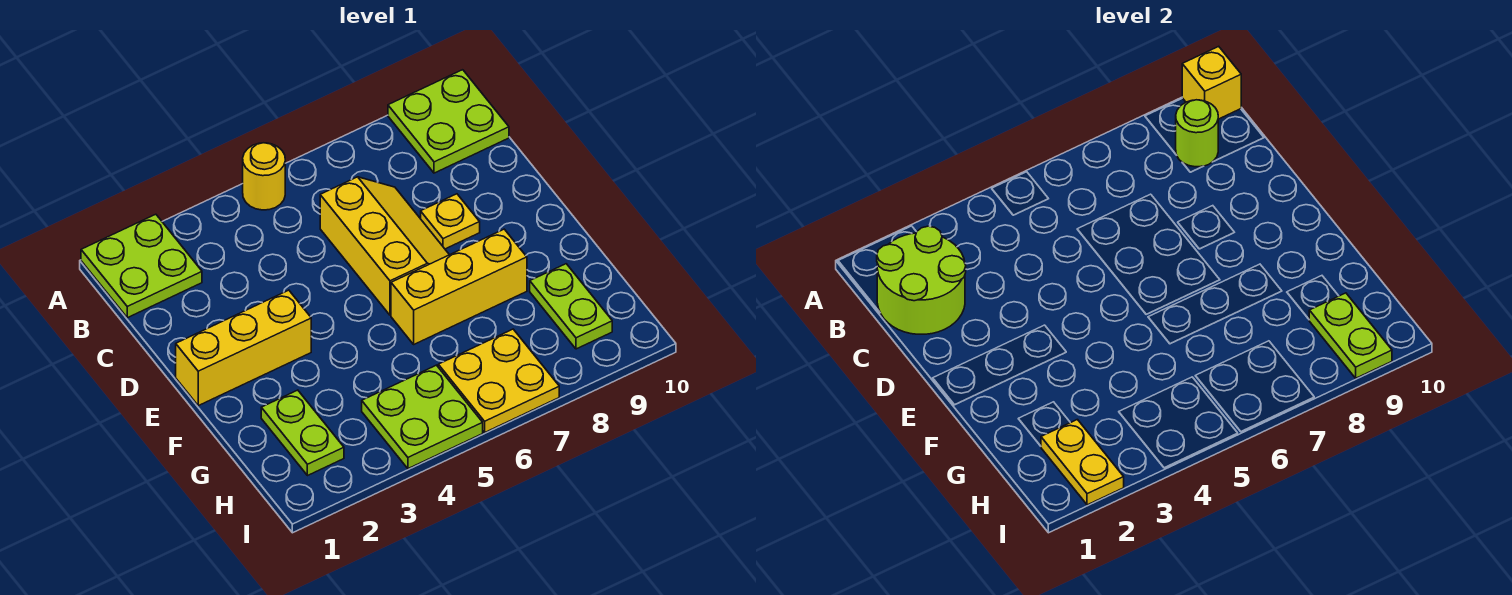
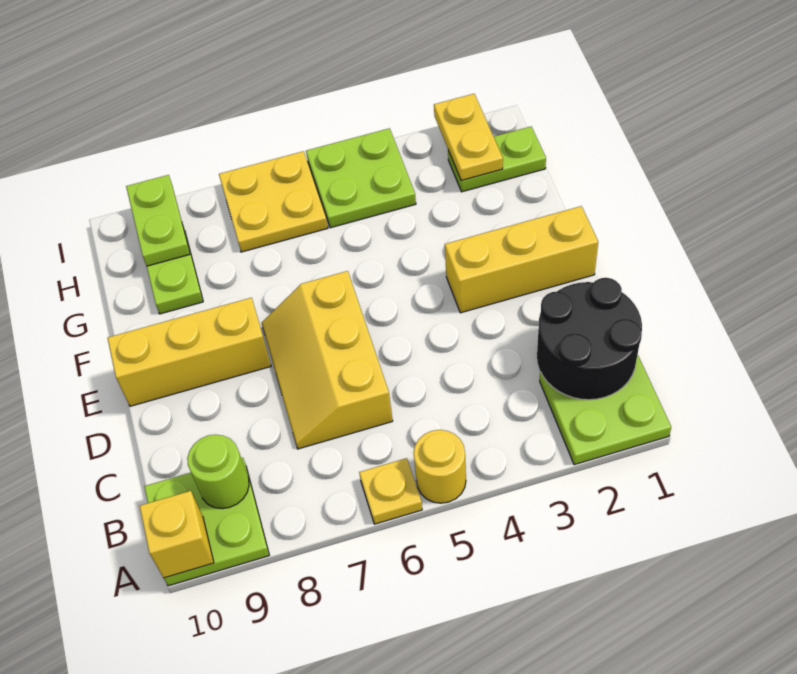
lime round brick B1:C2 level 2 -> black round brick B1:C2 level 2
yellow plate D8 level 1 -> yellow plate A6 level 1
yellow brick F6:F8 level 1 -> yellow brick E8:E10 level 1
lime plate G2:H2 level 1 -> lime plate H1:H2 level 1

